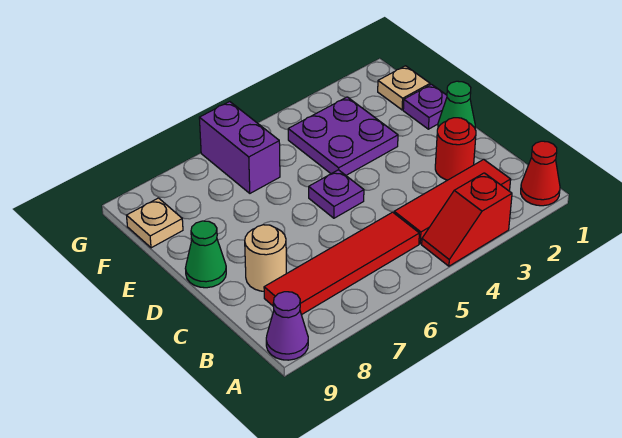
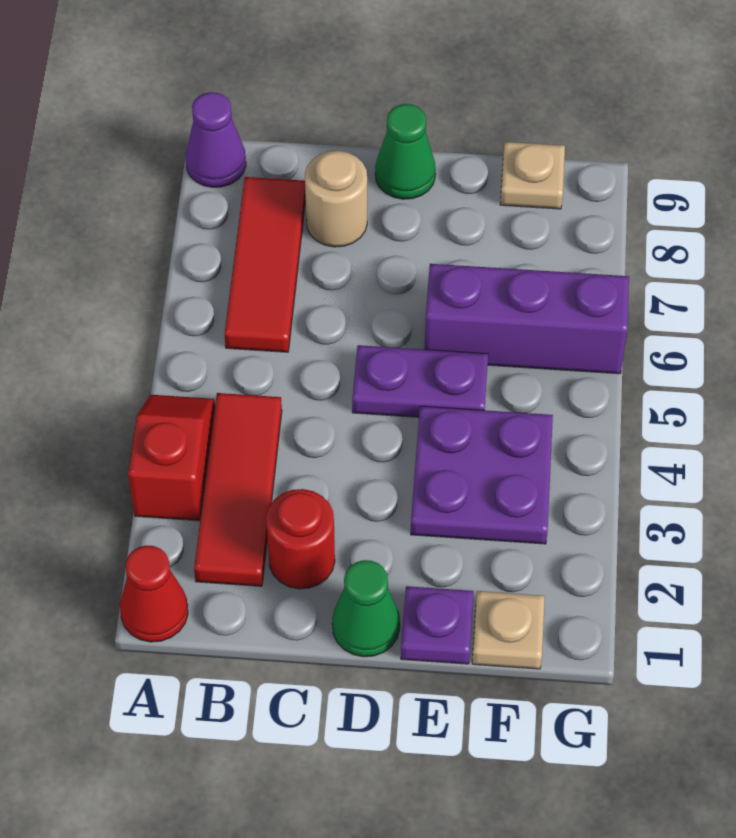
red tile B5:B8 level 1 -> red tile B6:B8 level 1
purple plate D5 level 1 -> purple plate D5:E5 level 1
purple brick F6:G6 level 1 -> purple brick E6:G6 level 1

